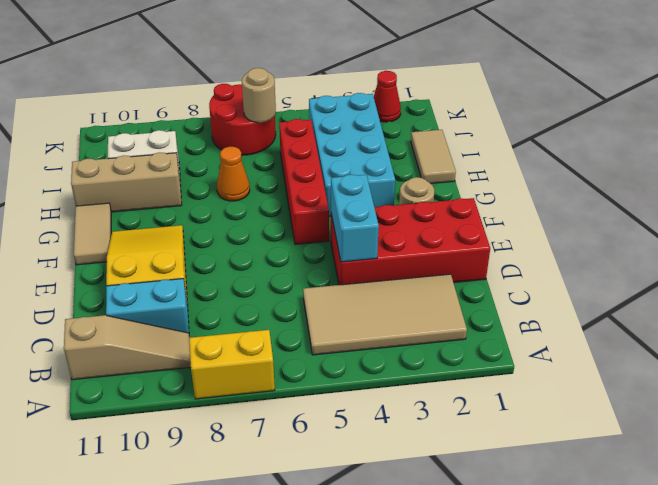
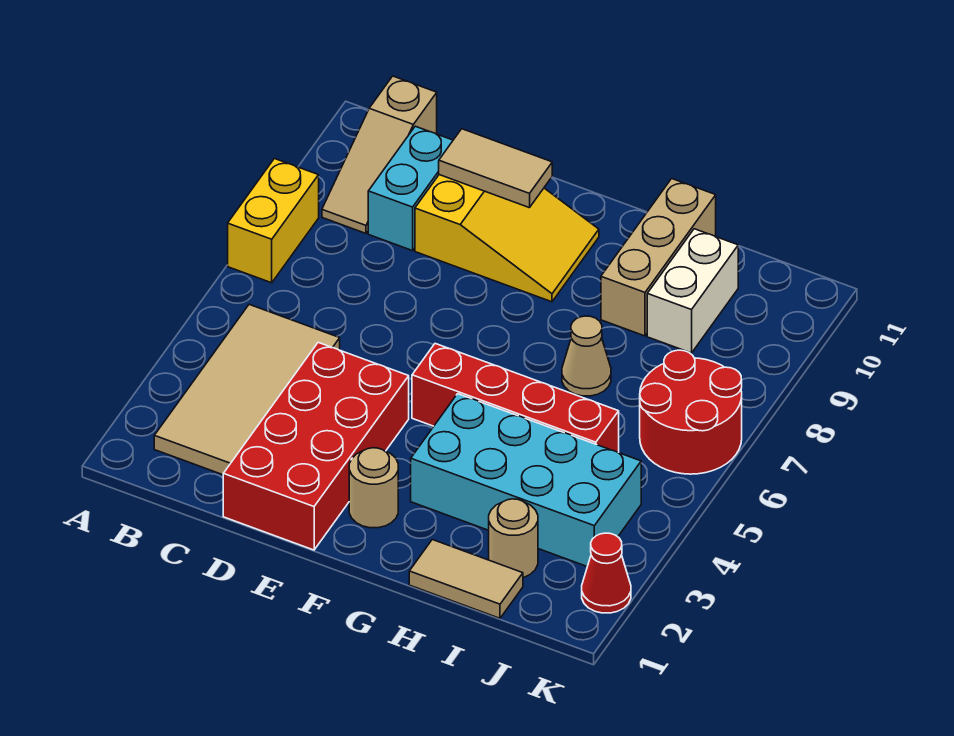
cyan brick D4:E4 level 2 -> none
tan tile F11:G11 level 1 -> tan tile D10:E10 level 2
orange cone H7 level 1 -> tan cone H7 level 1
tan round brick J6 level 2 -> tan round brick I2 level 1

